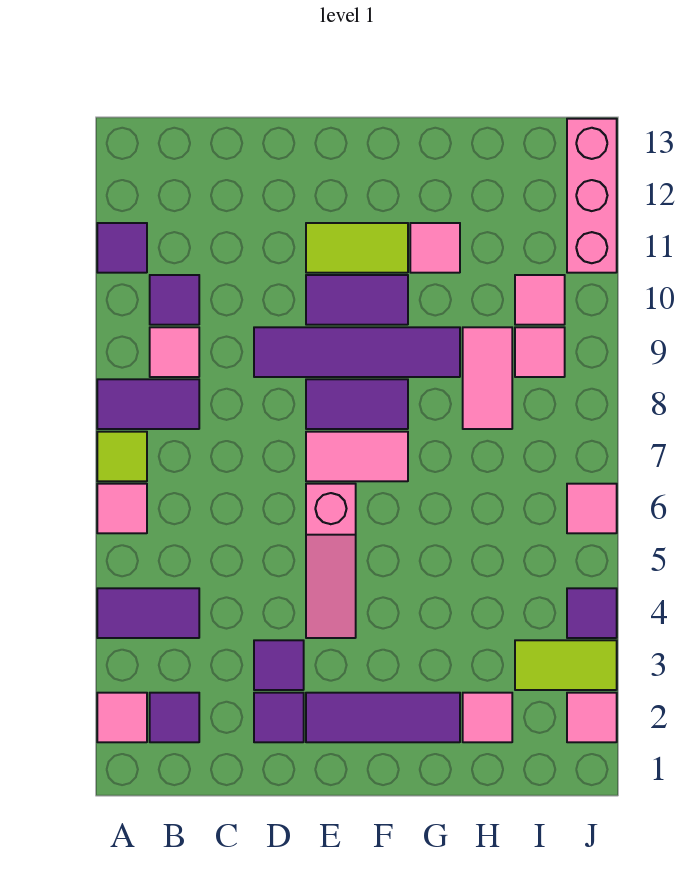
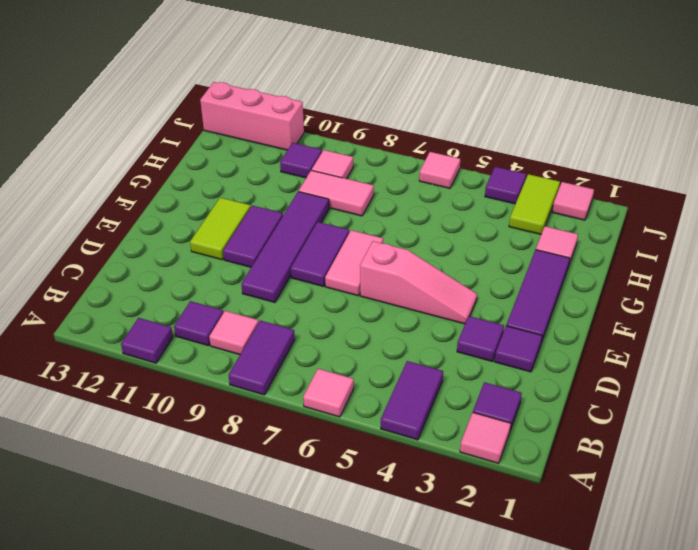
lime tile A7 level 1 -> none
pink tile G11 level 1 -> none
pink tile I10 level 1 -> purple tile I10 level 1

